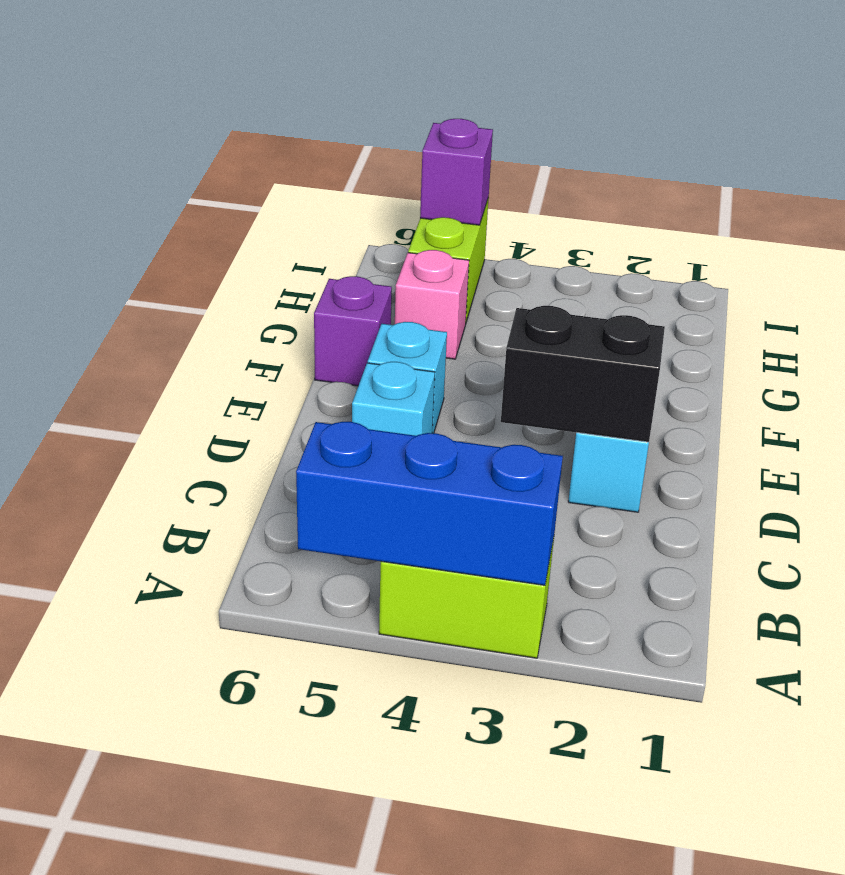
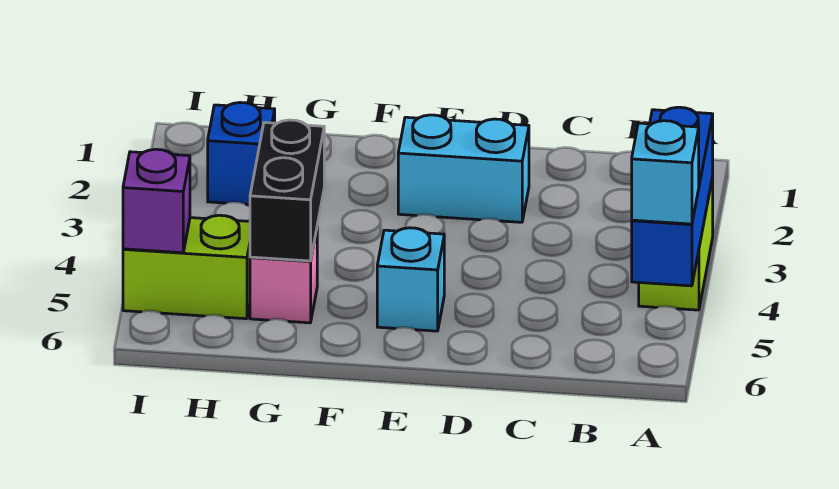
black brick D2:D3 level 2 -> black brick G4:G5 level 2
cyan brick D5 level 1 -> cyan brick A5 level 3
purple brick F6 level 1 -> none
none -> blue brick H2 level 1

